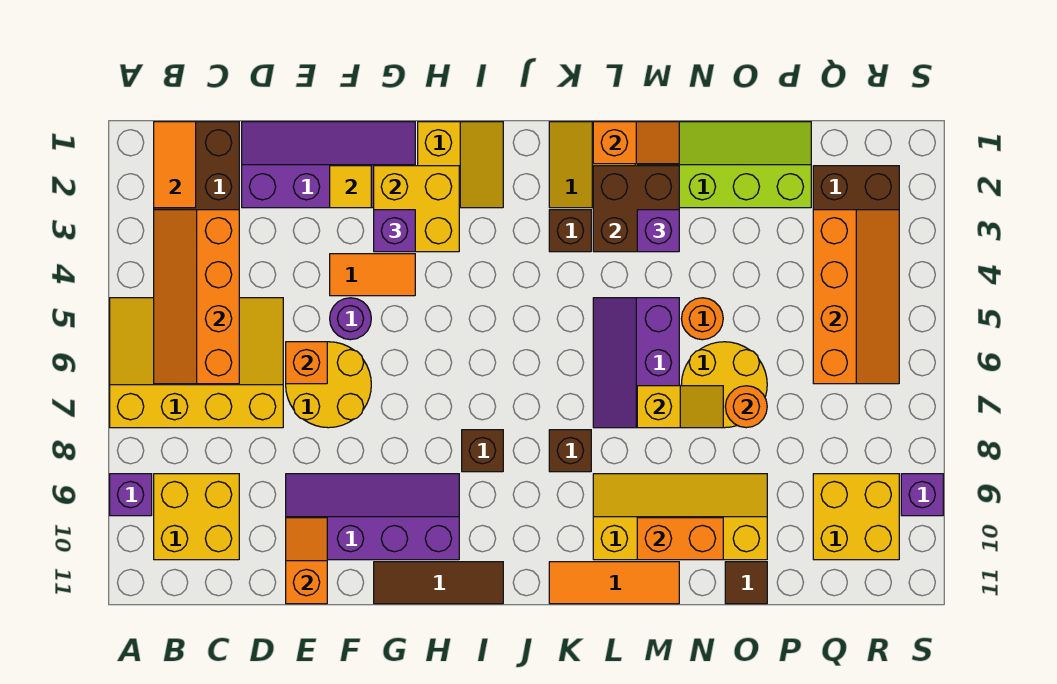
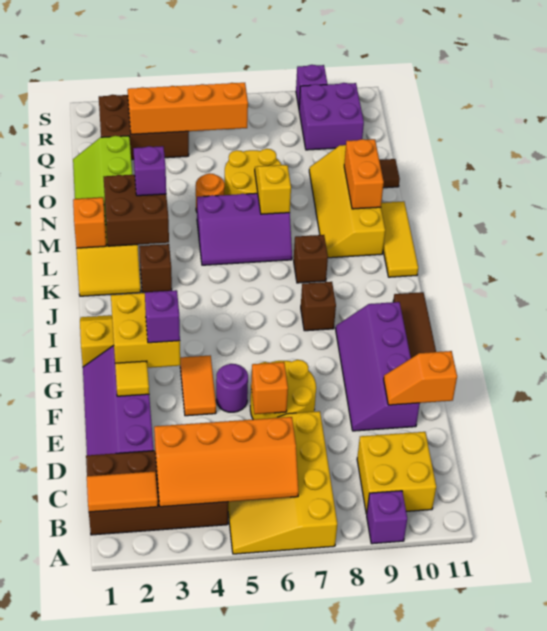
orange tile K11:M11 level 1 -> yellow tile K11:M11 level 1
orange round brick O7 level 2 -> none
yellow brick Q9:R10 level 1 -> purple brick Q9:R10 level 1

